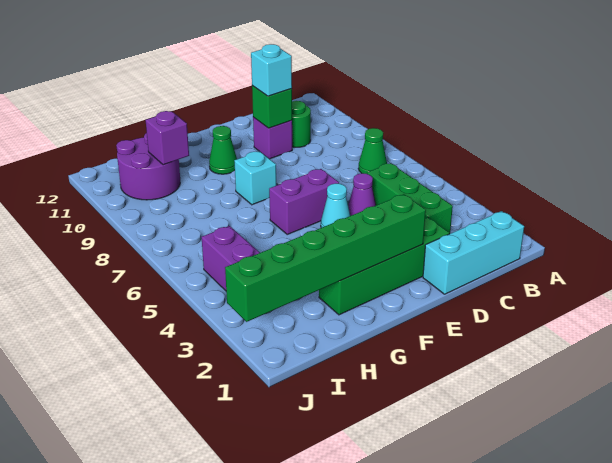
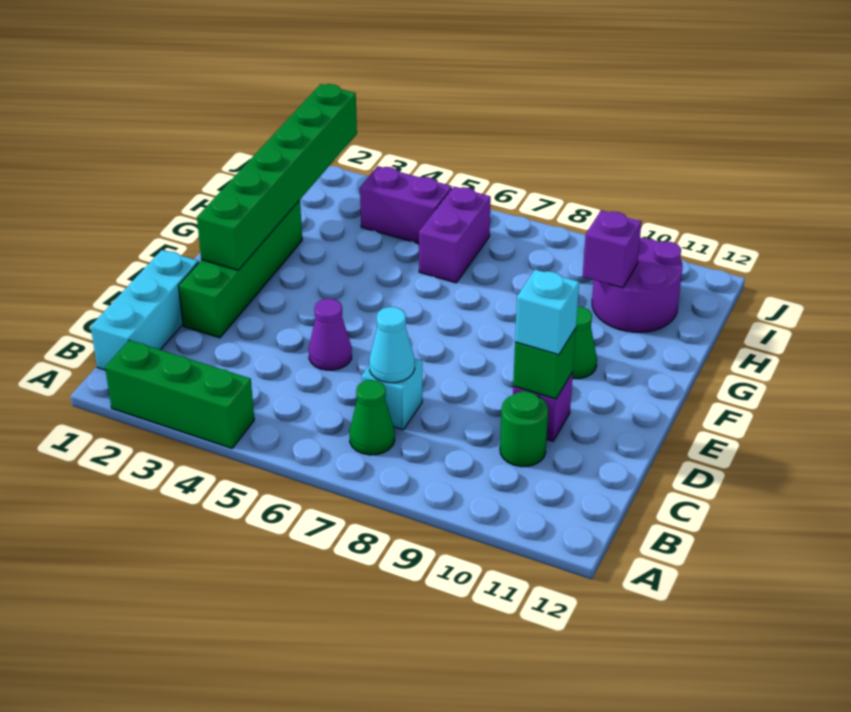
green brick C3:C5 level 1 -> green brick A2:A4 level 1
cyan cone E5 level 1 -> cyan cone C7 level 2
purple brick E6:F6 level 1 -> purple brick H6:I6 level 1
cyan brick F8 level 1 -> cyan brick C7 level 1

